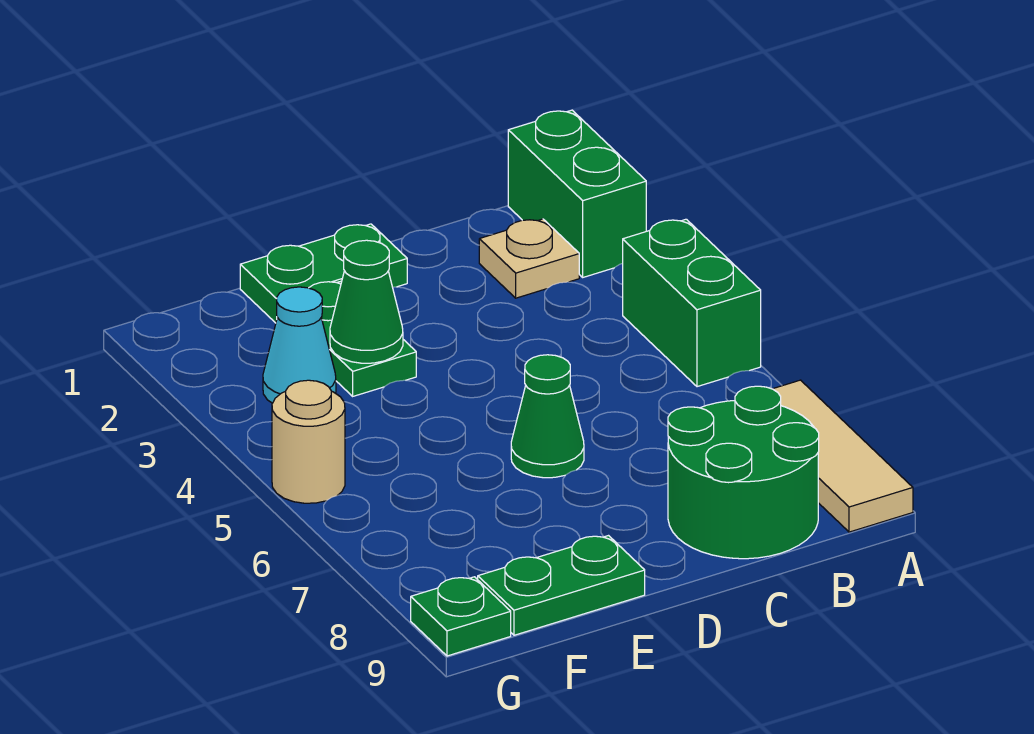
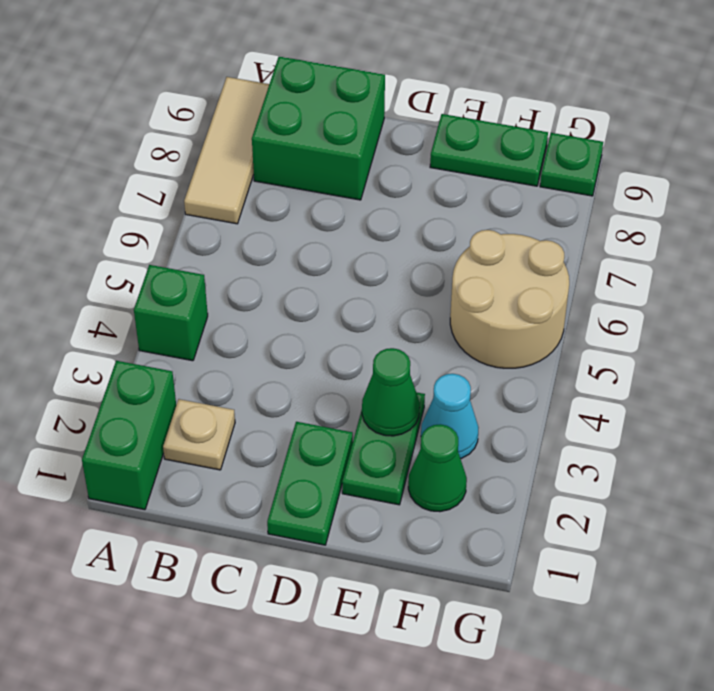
green brick A4:A5 level 1 -> green brick A4 level 1
green round brick B8:C9 level 1 -> green brick B8:C9 level 1
green plate D1:E1 level 1 -> green plate D1:D2 level 1
green cone D6 level 1 -> green cone F2 level 1
tan round brick G5 level 1 -> tan round brick F5:G6 level 1

